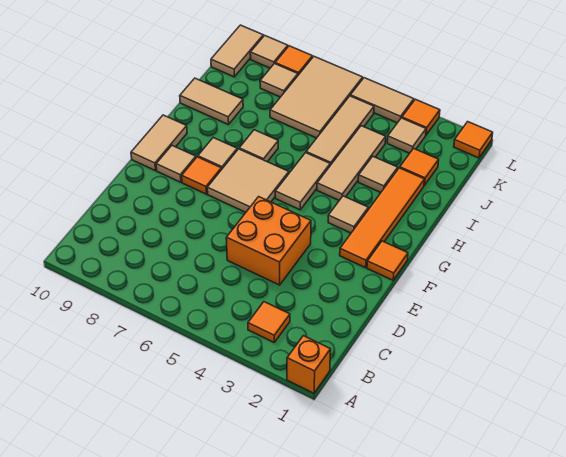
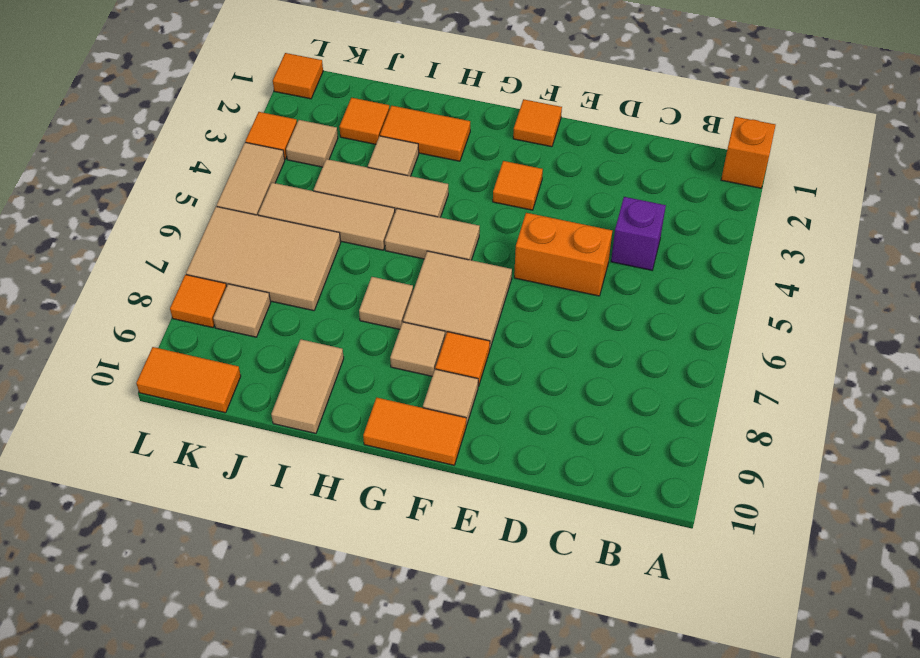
orange tile B3 level 1 -> orange tile F3 level 1
none -> purple brick C4 level 1
orange brick D4:E5 level 1 -> orange brick D5:E5 level 1
orange tile F2:I2 level 1 -> orange tile H2:I2 level 1
tan tile F10:G10 level 1 -> orange tile F10:G10 level 1
tan tile G3 level 1 -> none
tan tile K10:L10 level 1 -> orange tile K10:L10 level 1
tan tile L9 level 1 -> none

